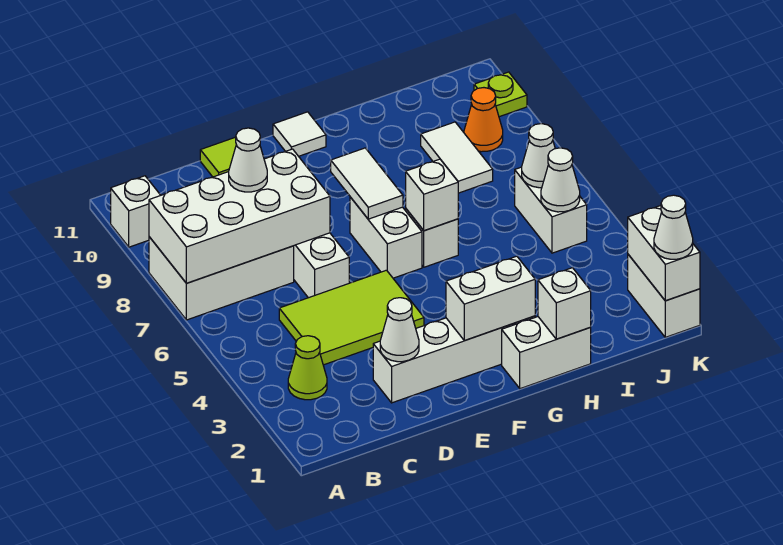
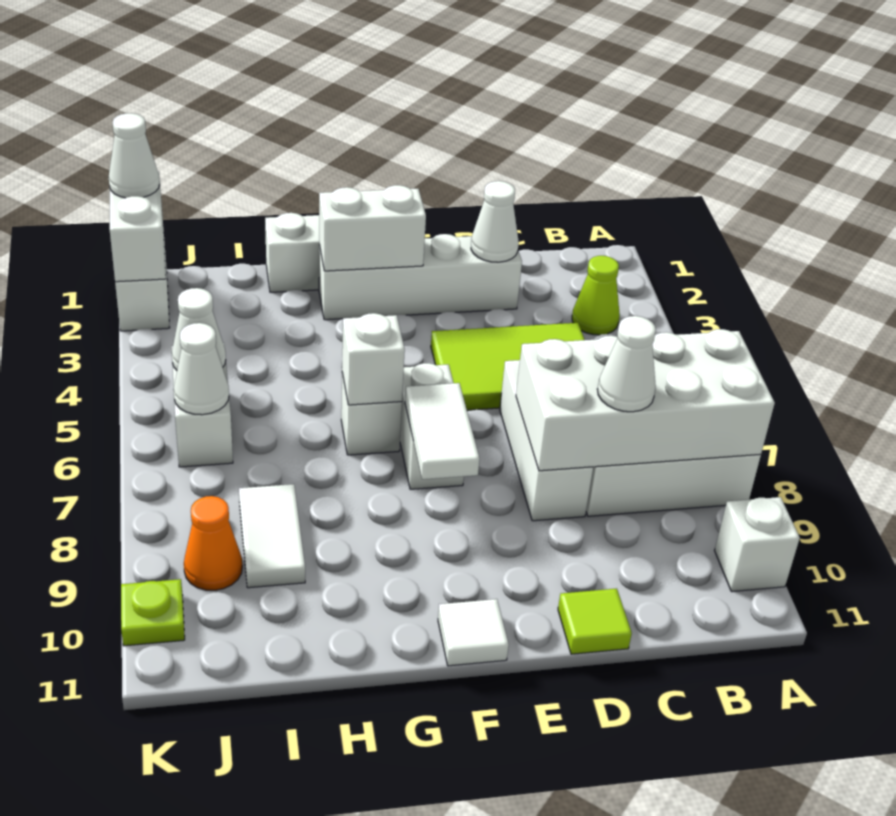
white brick H1 level 2 -> none

